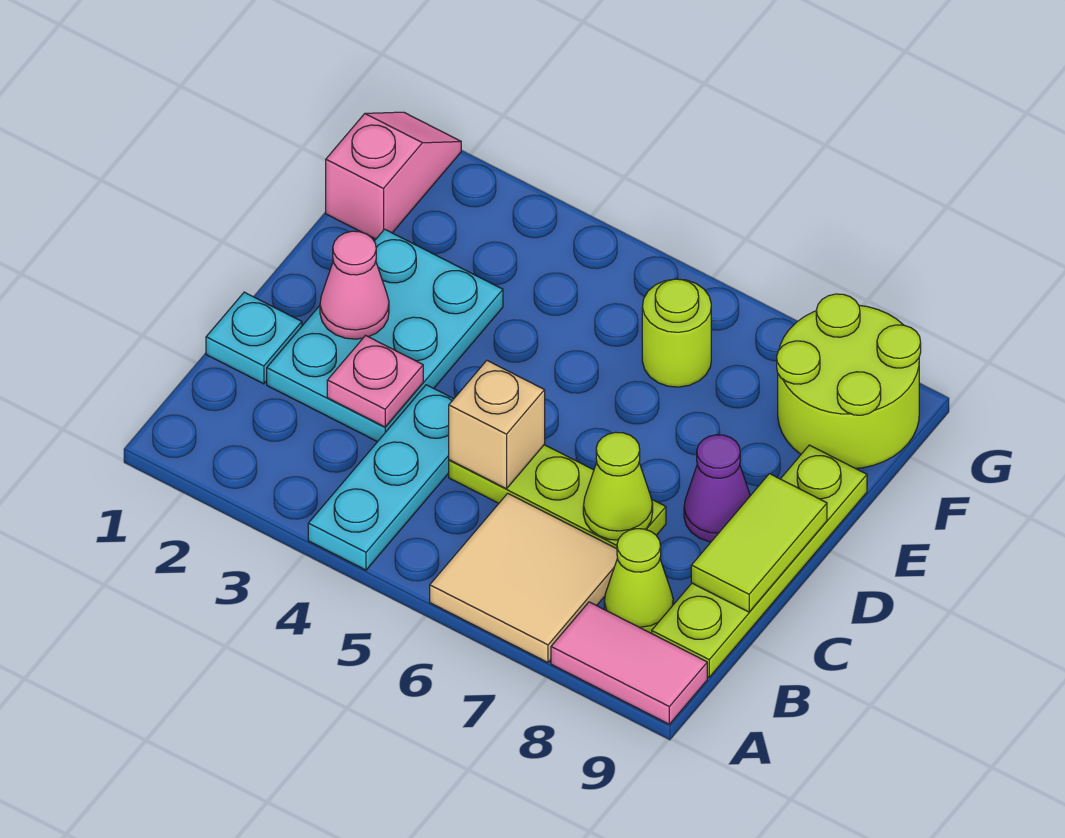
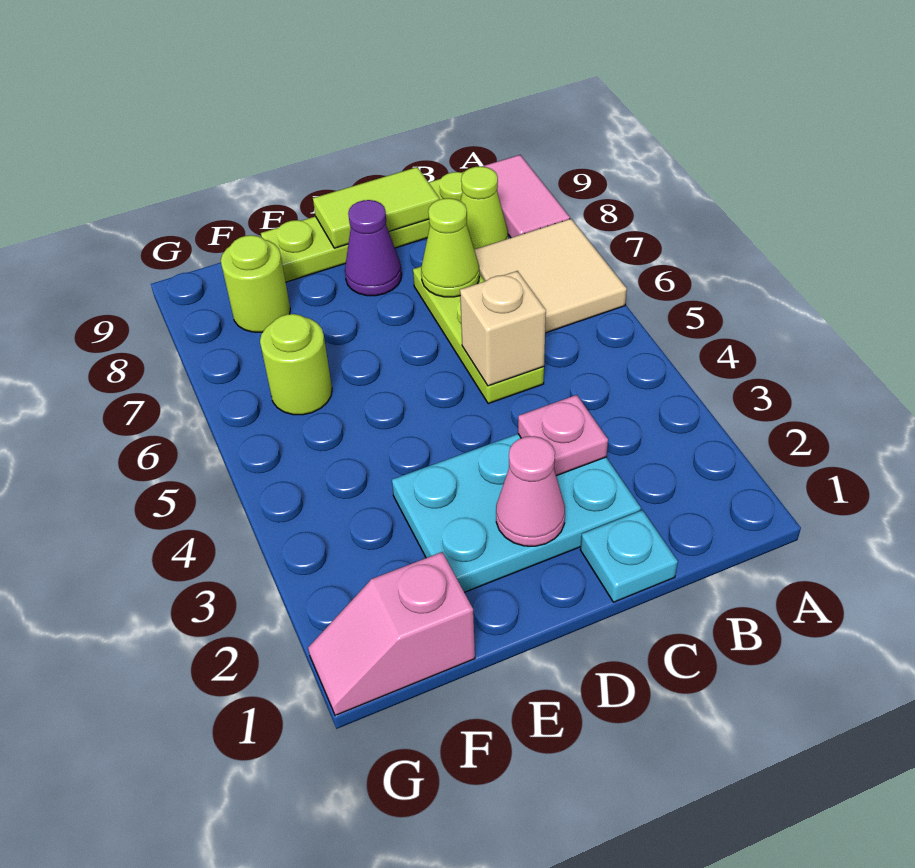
cyan plate A4:C4 level 1 -> none
lime round brick F8:G9 level 1 -> lime round brick F8 level 1

